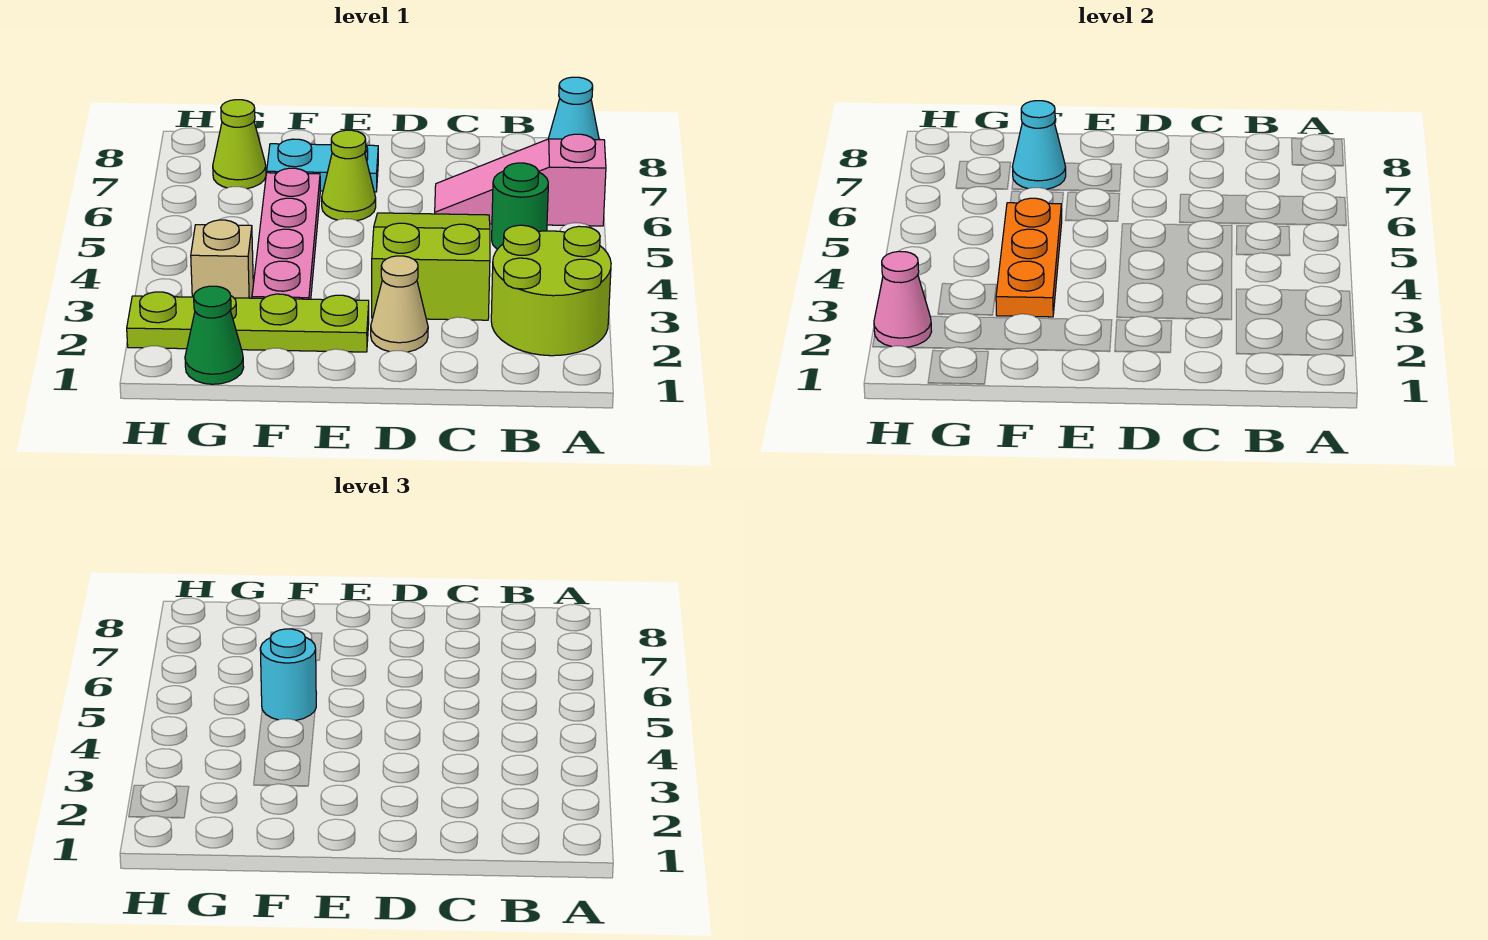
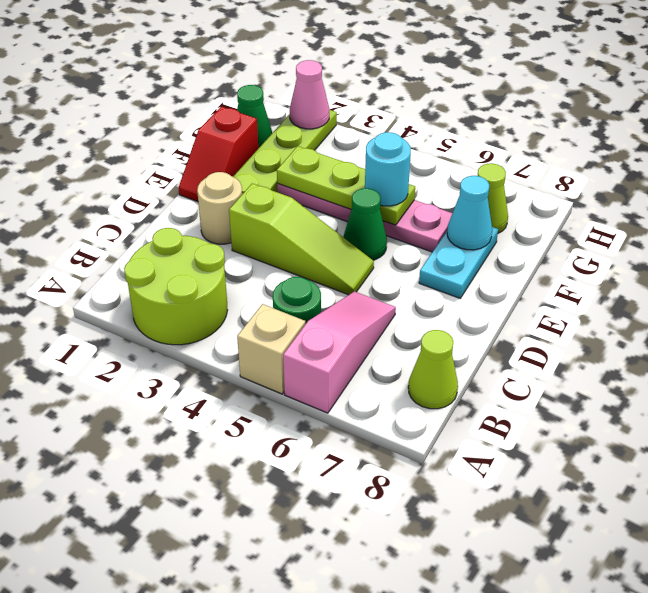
cyan cone A8 level 1 -> none
lime slope C3:D5 level 1 top 3 -> lime slope D3:D5 level 1 top 3
tan cone D2 level 1 -> tan round brick D2 level 1
none -> red slope E1:F1 level 1 top F
none -> green cone E5 level 1
lime cone E6 level 1 -> lime cone B8 level 1
orange plate F3:F5 level 2 -> lime plate F3:F5 level 2
tan brick G3 level 1 -> tan brick A5 level 1

